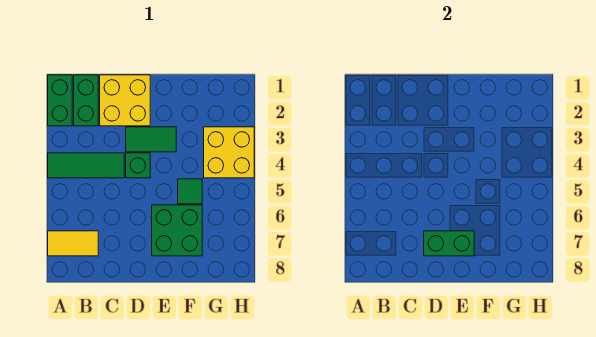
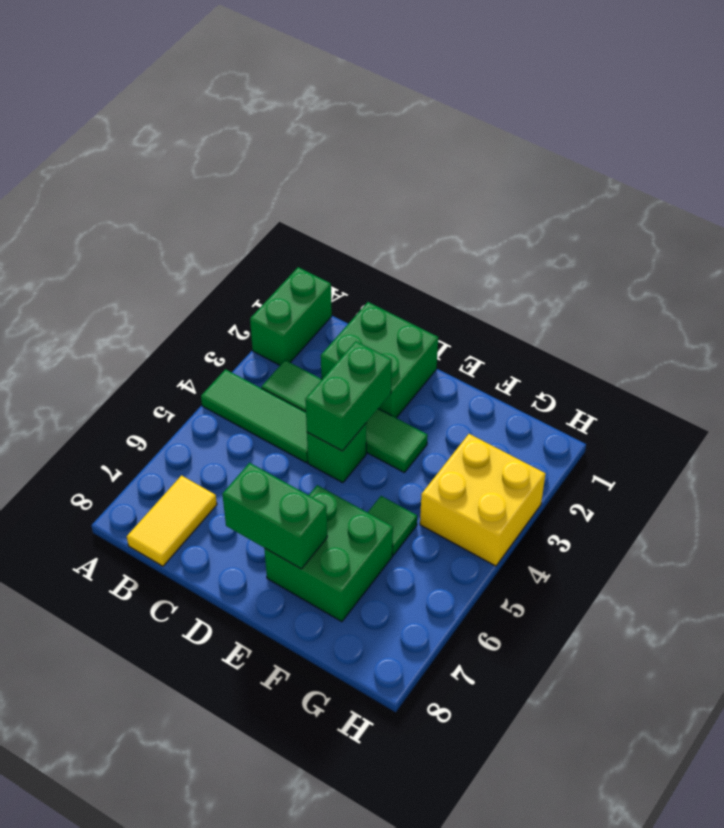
yellow tile A7:B7 level 1 -> yellow tile B7:B8 level 1
green brick B1:B2 level 1 -> green brick D3:D4 level 2
yellow brick C1:D2 level 1 -> green brick C1:D2 level 1
green tile D3:E3 level 1 -> green tile B3:E3 level 1

